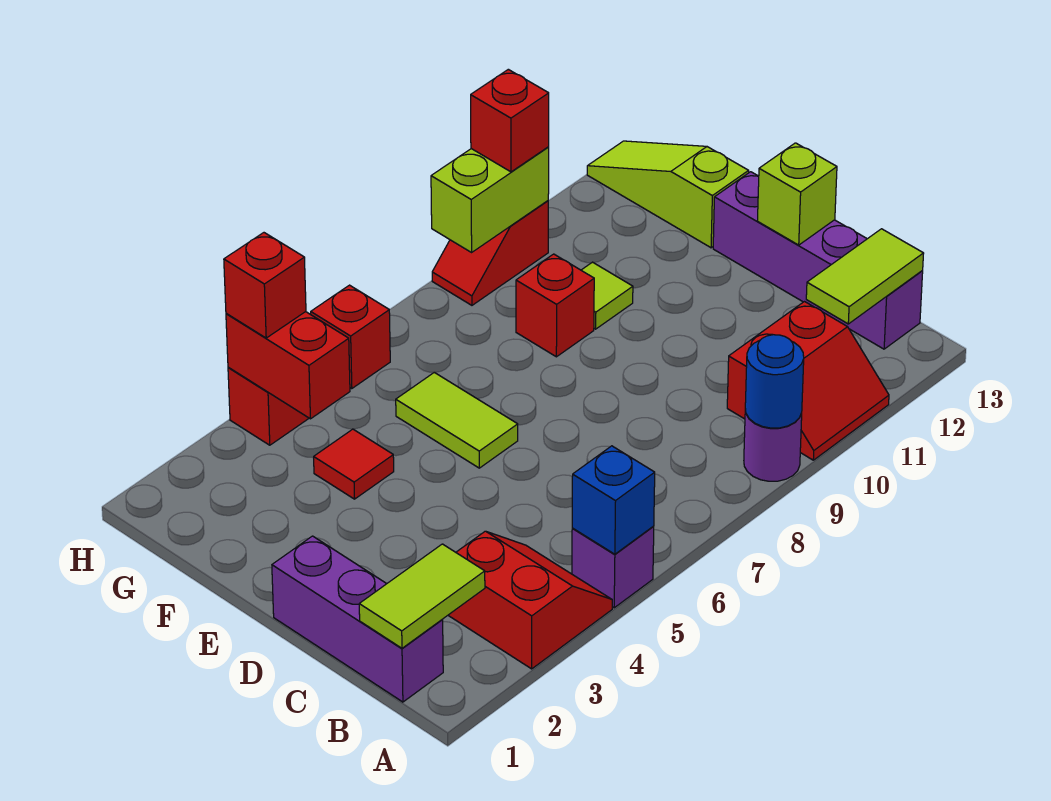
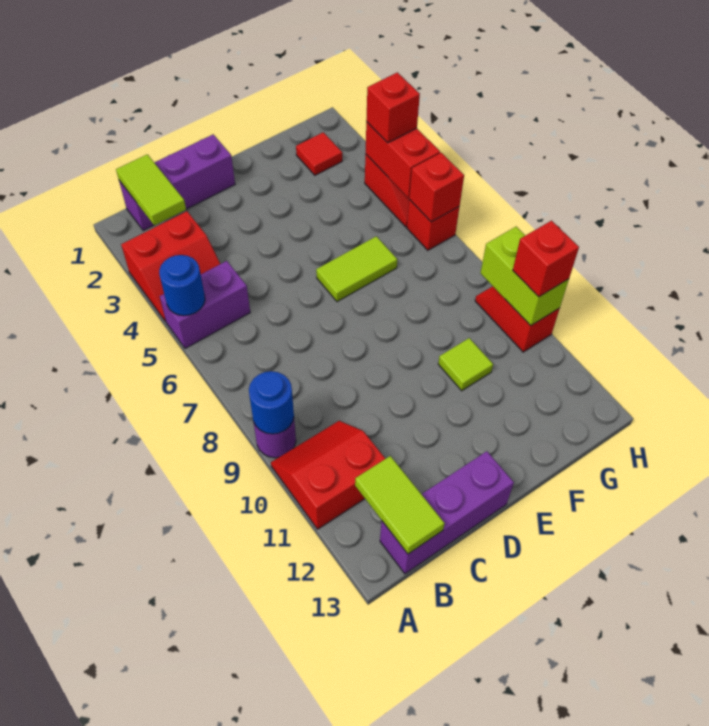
purple brick A5 level 1 -> purple brick A5:B5 level 1
blue brick A5 level 2 -> blue round brick A5 level 2
red slope A10:B11 level 1 top B -> red slope A10:B11 level 1 top 11
purple brick B13:E13 level 1 -> purple brick B13:D13 level 1
lime brick D13 level 2 -> none
red tile F4 level 1 -> red tile G2 level 1
red brick F9 level 1 -> red brick H6 level 2
lime slope F13:H13 level 1 top F -> none
red brick G4:H4 level 2 -> red brick H4:H5 level 2

